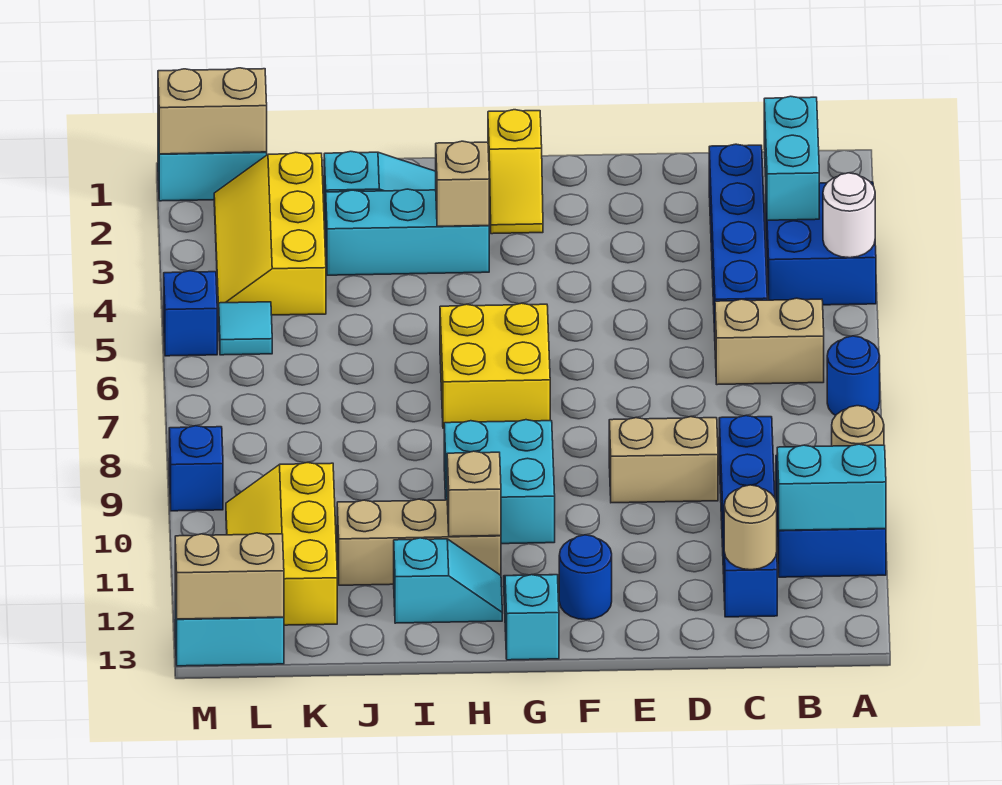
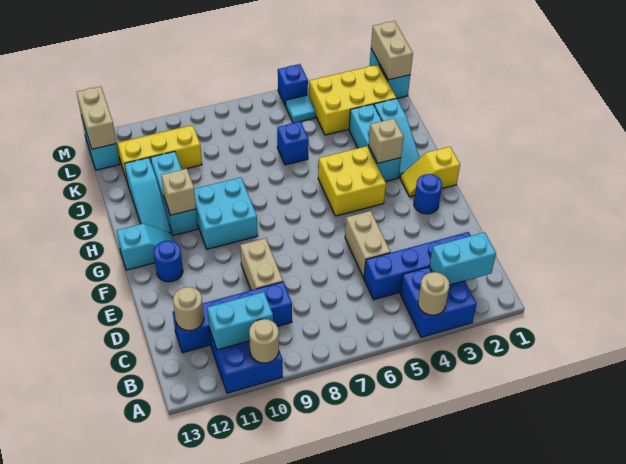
white round brick A4 level 2 -> tan round brick A4 level 2
blue round brick A7 level 1 -> blue round brick F2 level 1
cyan brick A11:B11 level 2 -> cyan brick B10:B11 level 2
tan brick B6:C6 level 1 -> tan brick D5:E5 level 1
yellow brick G6:H7 level 1 -> yellow brick G4:H5 level 1
tan brick H11:J11 level 1 -> cyan brick H11:J11 level 1
cyan slope H12:I12 level 1 top I -> cyan slope H12:J12 level 1 top J
yellow slope K2:L4 level 1 top K -> yellow brick K2:L4 level 1
blue brick M9 level 1 -> blue brick J6 level 1

